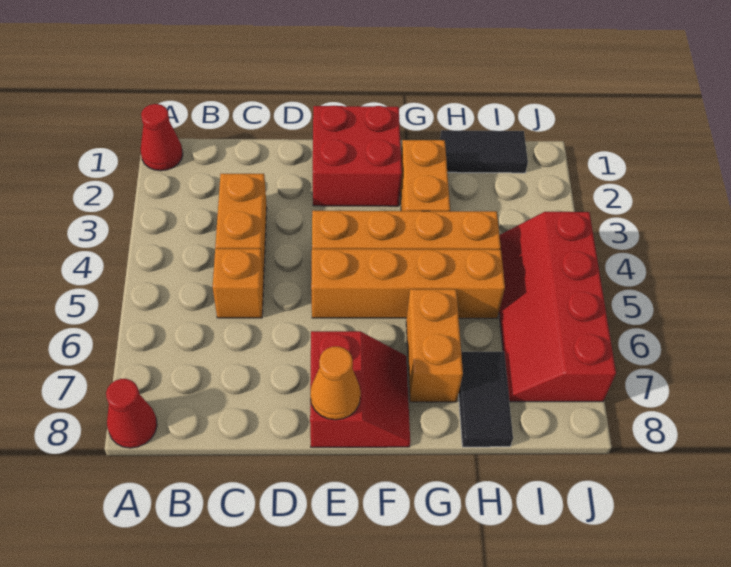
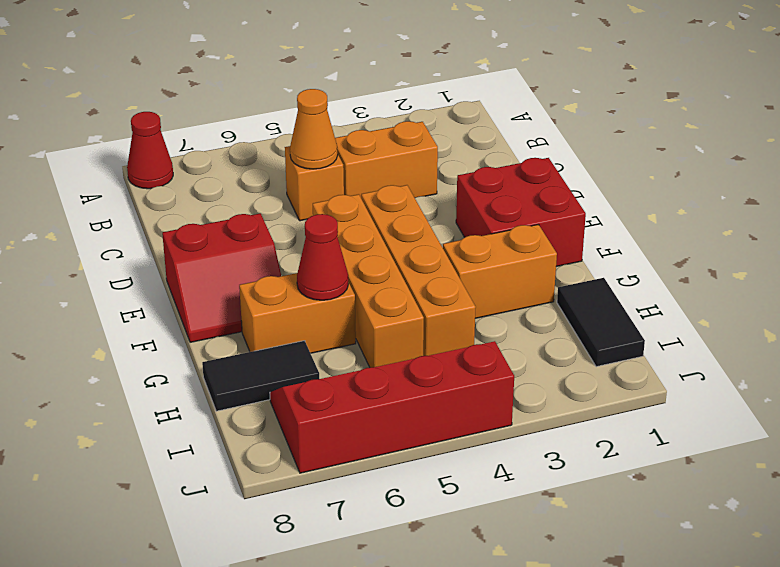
red cone A1 level 1 -> red cone G6 level 2
orange cone E8 level 2 -> orange cone C5 level 2

